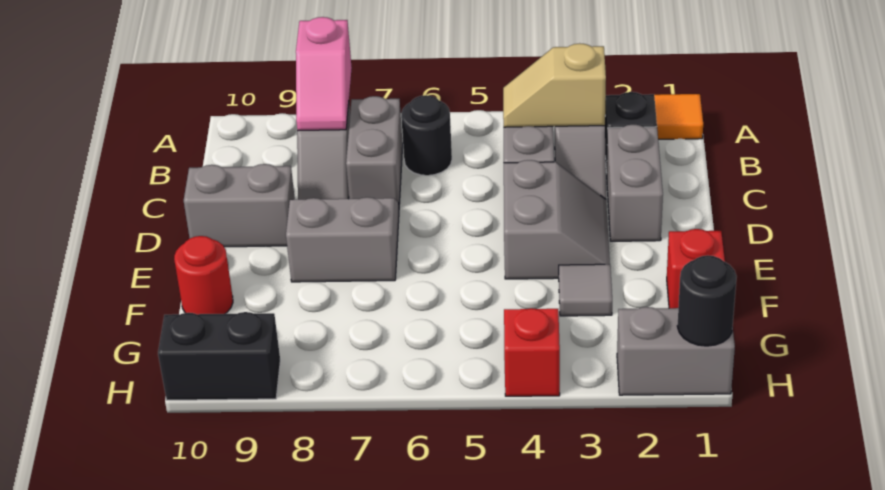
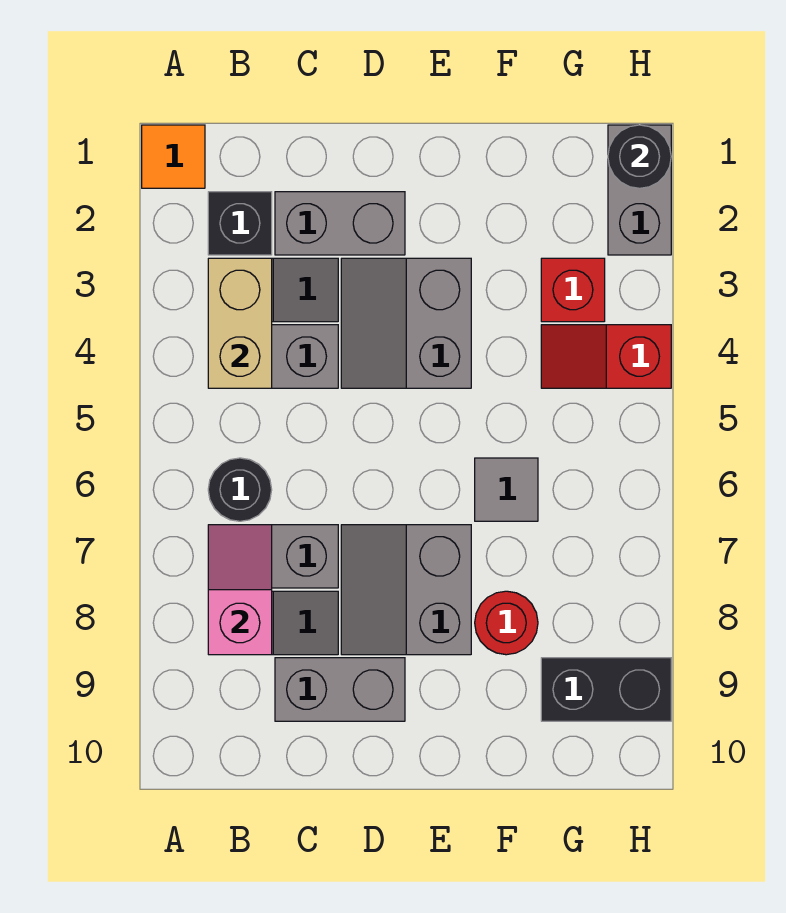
pink slope A8:B8 level 2 top A -> pink slope B7:B8 level 2 top 8
tan slope B3:B4 level 2 top 3 -> tan brick B3:B4 level 2
grey slope D3:E4 level 1 top 4 -> grey slope D3:E4 level 1 top E
grey brick D9:D10 level 1 -> grey brick C9:D9 level 1
red brick F1 level 1 -> red brick G3 level 1
grey tile F3 level 1 -> grey tile F6 level 1
red round brick F10 level 1 -> red round brick F8 level 1
black brick H9:H10 level 1 -> black brick G9:H9 level 1

